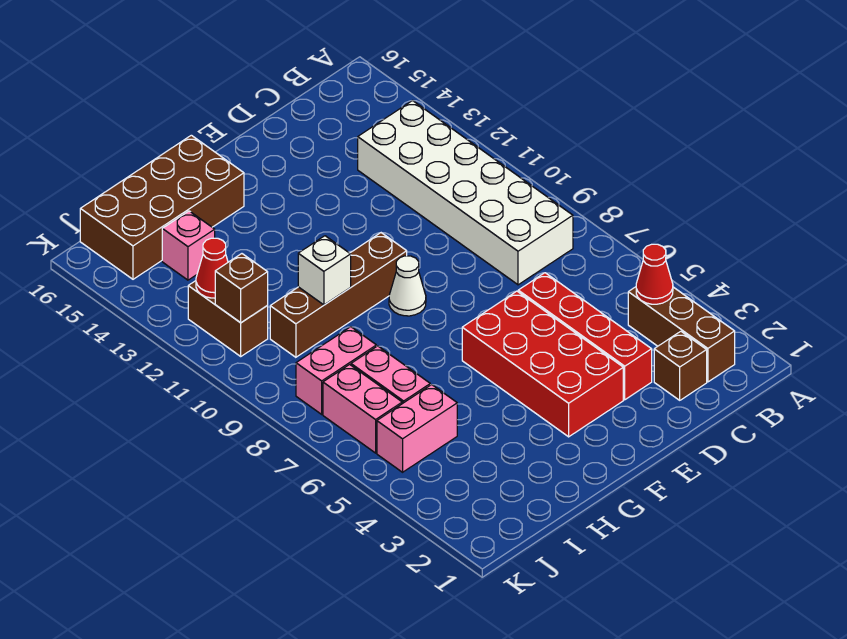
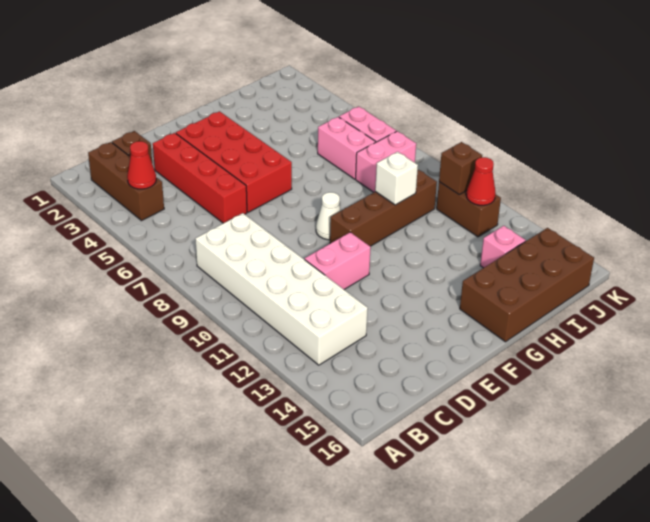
pink brick I5:J5 level 1 -> pink brick D11:E11 level 1

